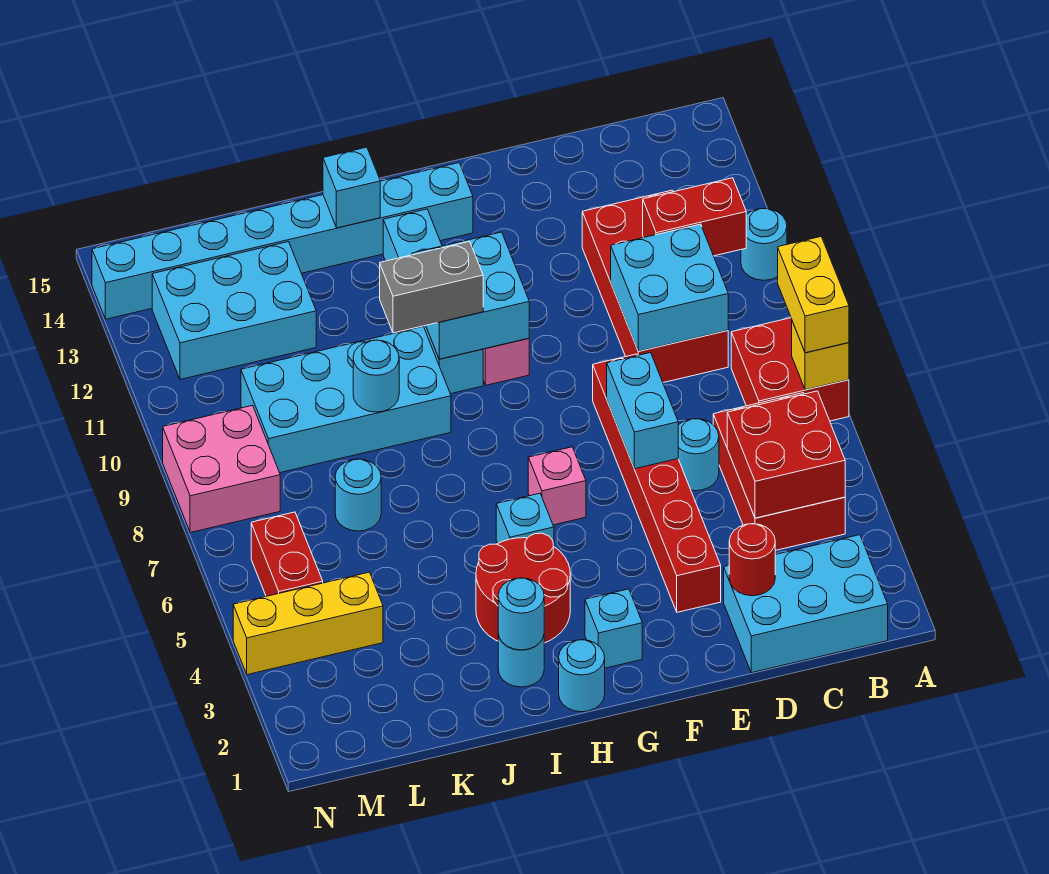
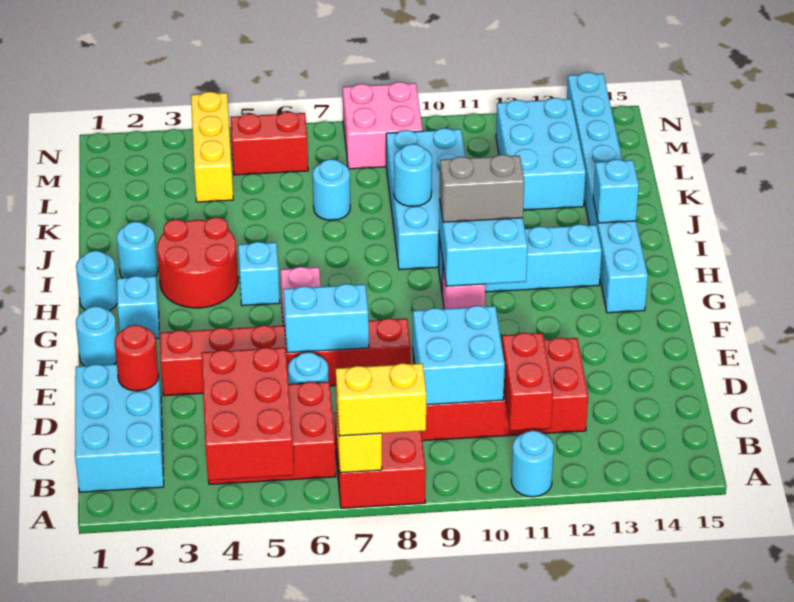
red brick B4:C5 level 2 -> red brick A4:C5 level 2
grey brick H10:I10 level 3 -> grey brick H10:H11 level 3
cyan round brick I2 level 2 -> cyan round brick F1 level 1

